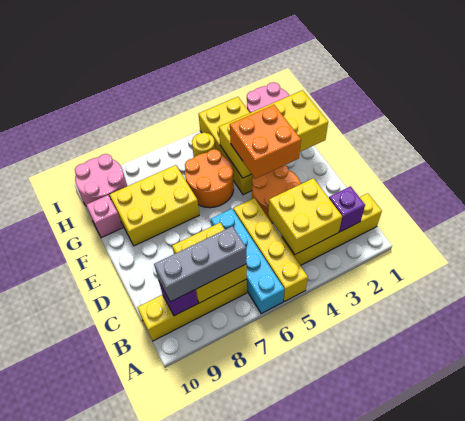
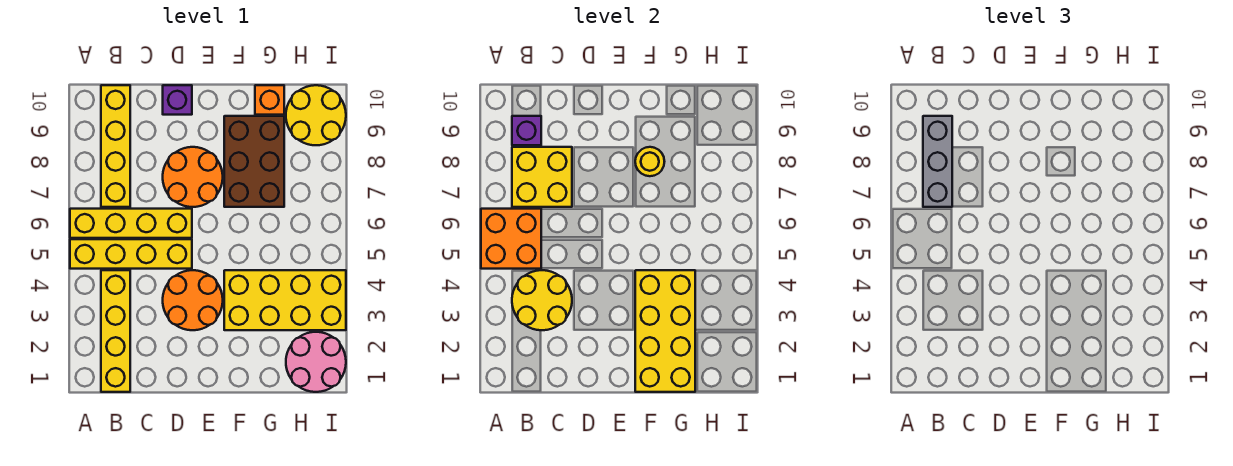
cyan brick A6:D6 level 1 -> yellow brick A6:D6 level 1
purple brick B2 level 2 -> purple brick D10 level 1
yellow brick B3:C4 level 2 -> yellow round brick B3:C4 level 2
orange brick E3:F4 level 3 -> orange brick A5:B6 level 2
orange round brick F5:G6 level 1 -> orange round brick D7:E8 level 1
yellow brick F7:G9 level 1 -> brown brick F7:G9 level 1
pink brick G10 level 1 -> orange brick G10 level 1
yellow round brick H5 level 1 -> yellow round brick F8 level 2
pink round brick H9:I10 level 1 -> yellow round brick H9:I10 level 1

